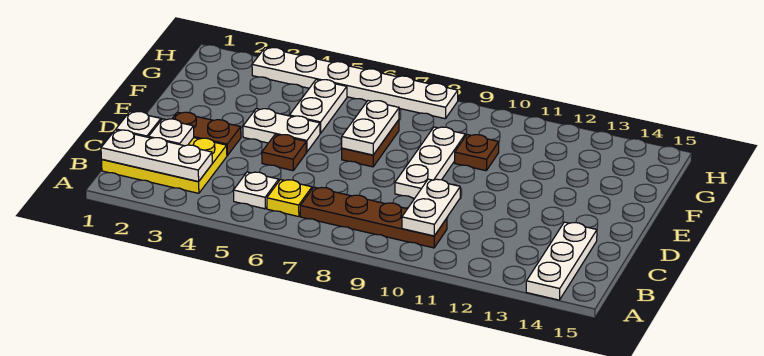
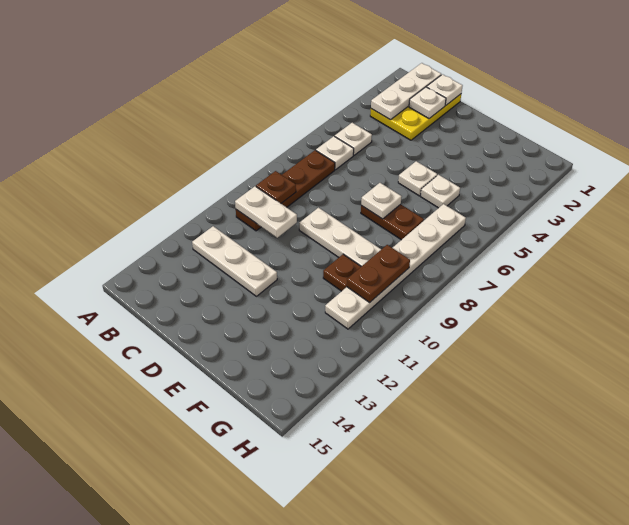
white plate A14:C14 level 1 -> white plate B12:D12 level 1
yellow plate B6 level 1 -> white plate B6 level 1
brown plate D2:D3 level 1 -> brown plate G9:G10 level 2
brown plate D5 level 1 -> brown plate B9 level 2
white plate E4:E5 level 1 -> white plate E5 level 1
white plate E7:F7 level 2 -> white plate E7 level 2
white plate F5:G5 level 1 -> white plate F5 level 1
white plate H3:H8 level 1 -> white plate G6:G11 level 1

